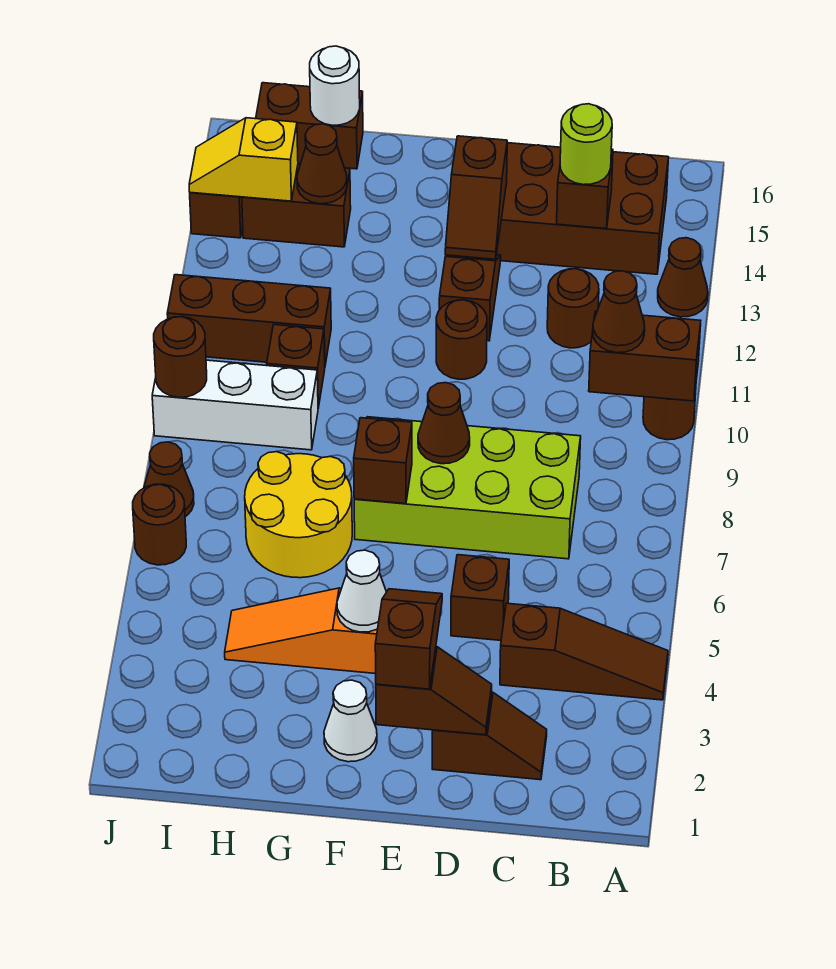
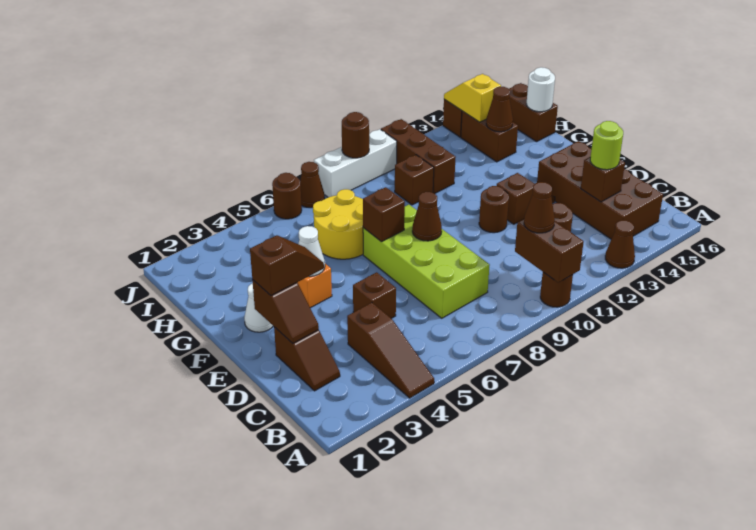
brown slope E13:E14 level 2 top 14 -> none
white brick H9:J9 level 1 -> white brick J8:J10 level 1

